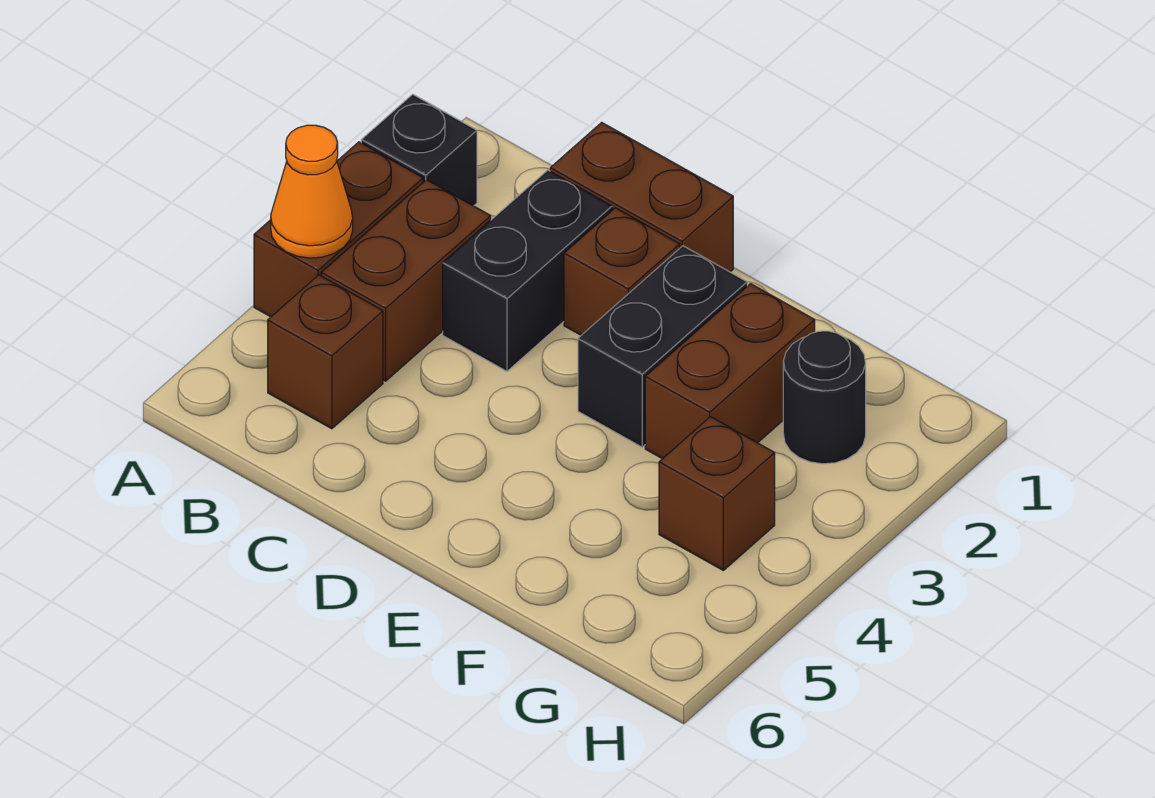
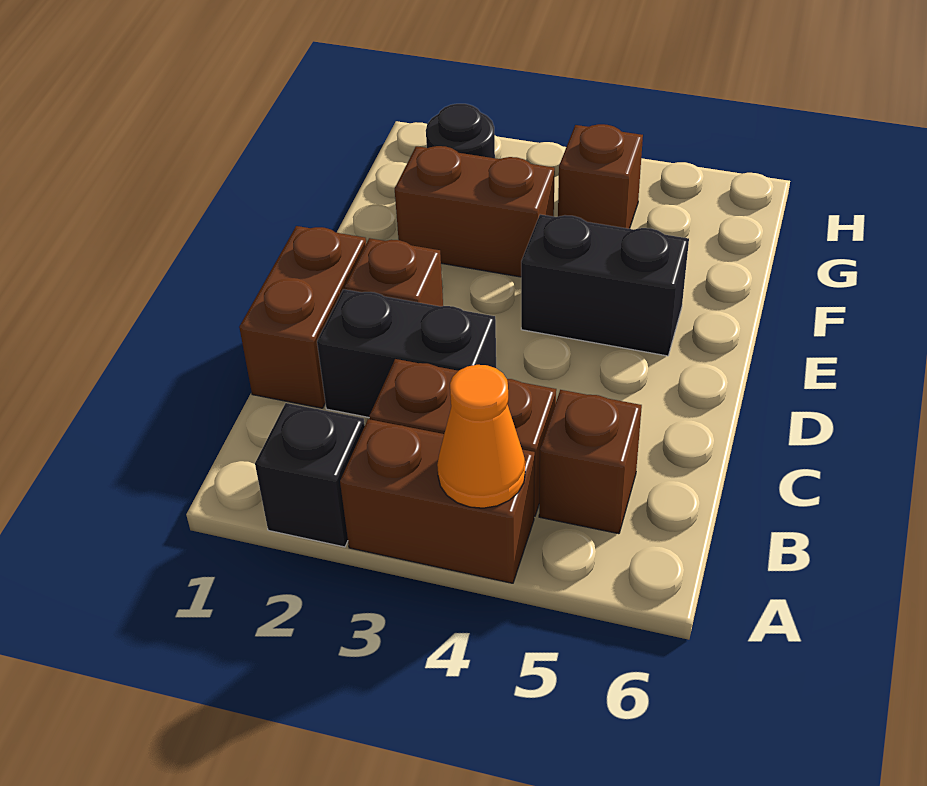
black brick E2:E3 level 1 -> black brick E4:E5 level 1

